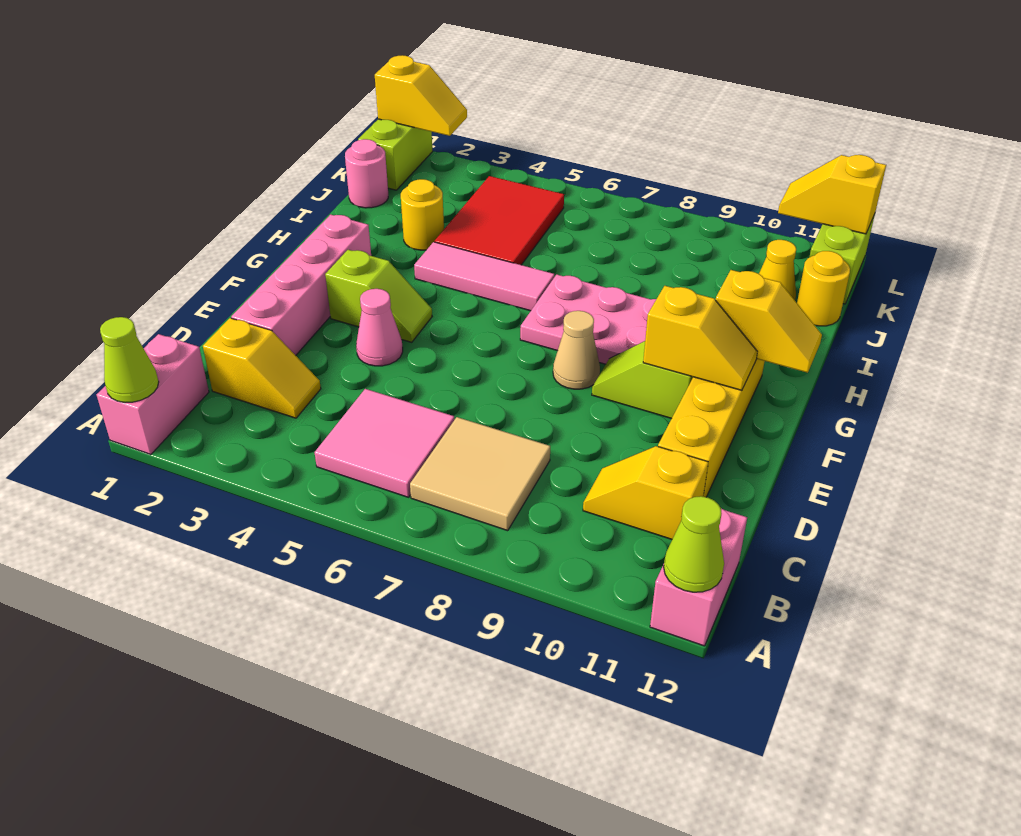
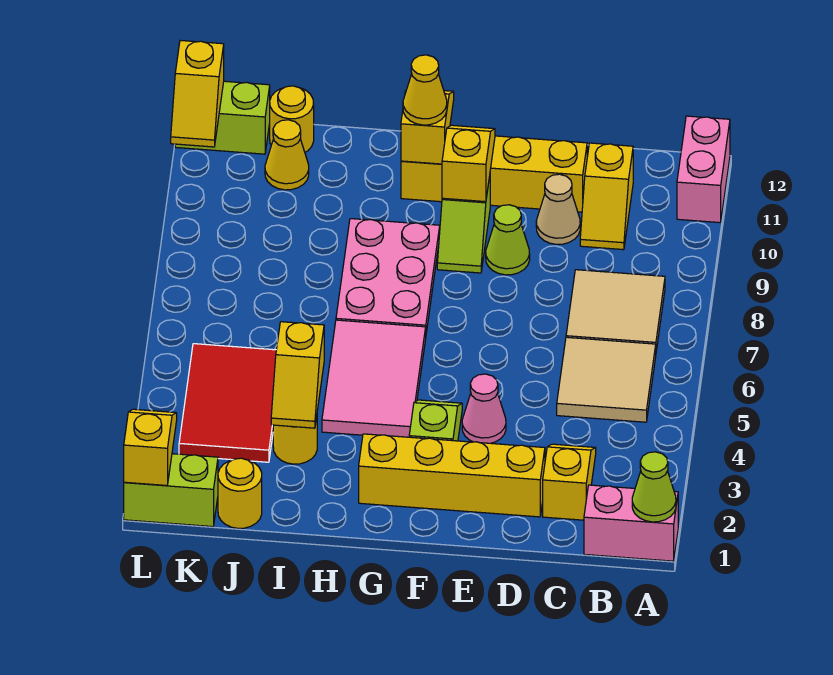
pink brick A12:B12 level 1 -> pink brick A11:A12 level 1
lime cone A12 level 2 -> lime cone E9 level 1
pink tile B5:C6 level 1 -> tan tile B5:C6 level 1
pink brick D2:G2 level 1 -> yellow brick D2:G2 level 1
tan cone F8 level 1 -> tan cone D10 level 1
none -> yellow cone G11 level 3
pink tile H4:H6 level 1 -> pink tile G4:H6 level 1
none -> yellow slope I3:I4 level 2 top 4
red tile I4:K5 level 1 -> red tile J3:K5 level 1
pink round brick J1 level 1 -> yellow round brick J1 level 1

